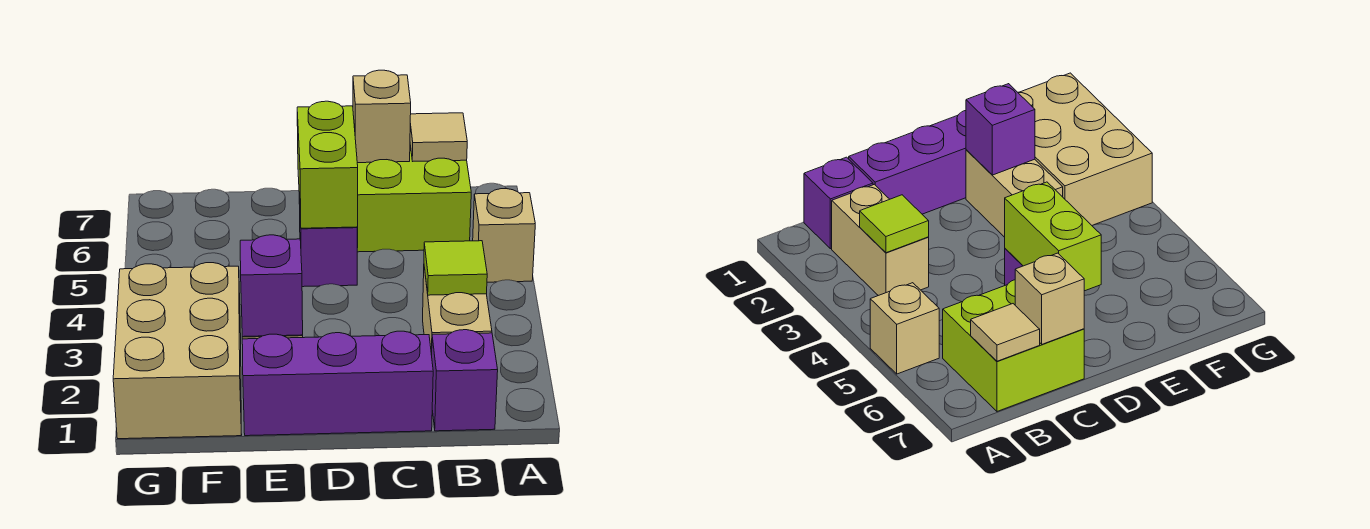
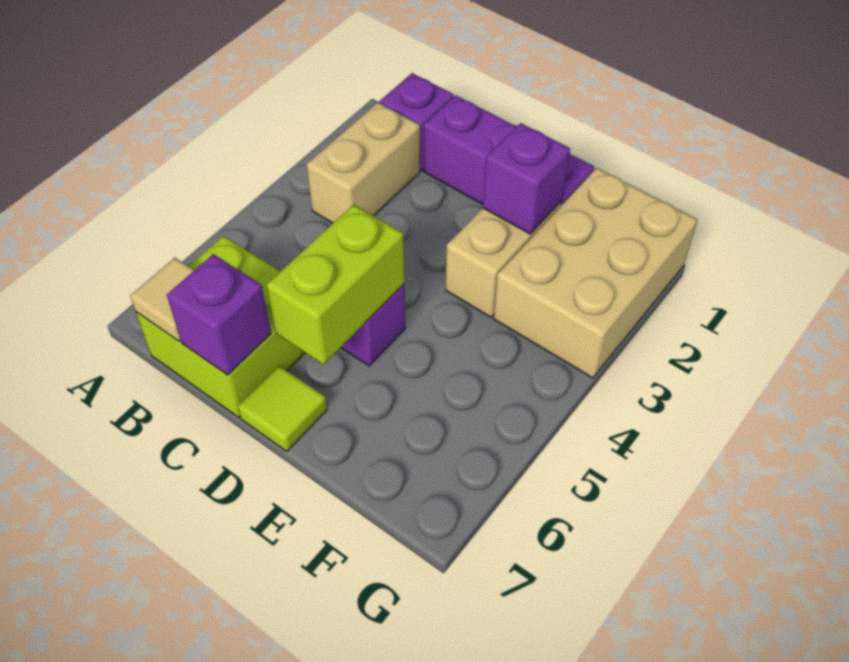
tan brick A5 level 1 -> none
lime tile B3 level 2 -> lime tile D7 level 1
tan brick C7 level 2 -> purple brick C7 level 2

